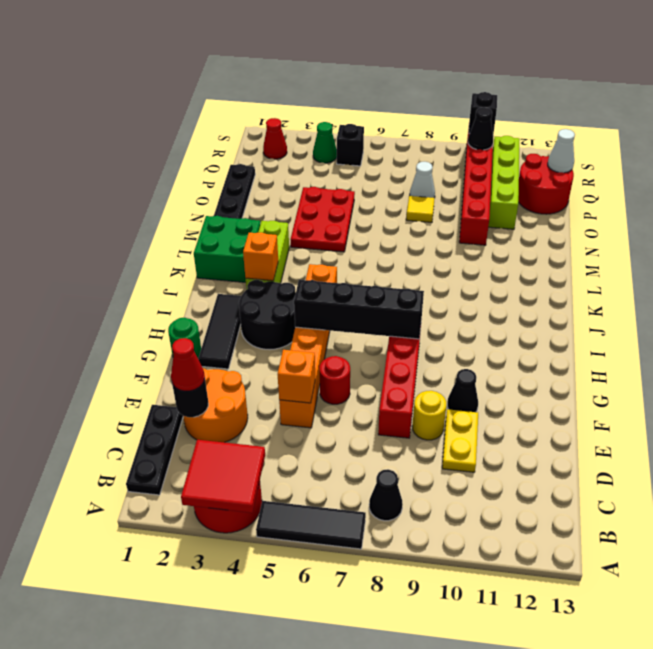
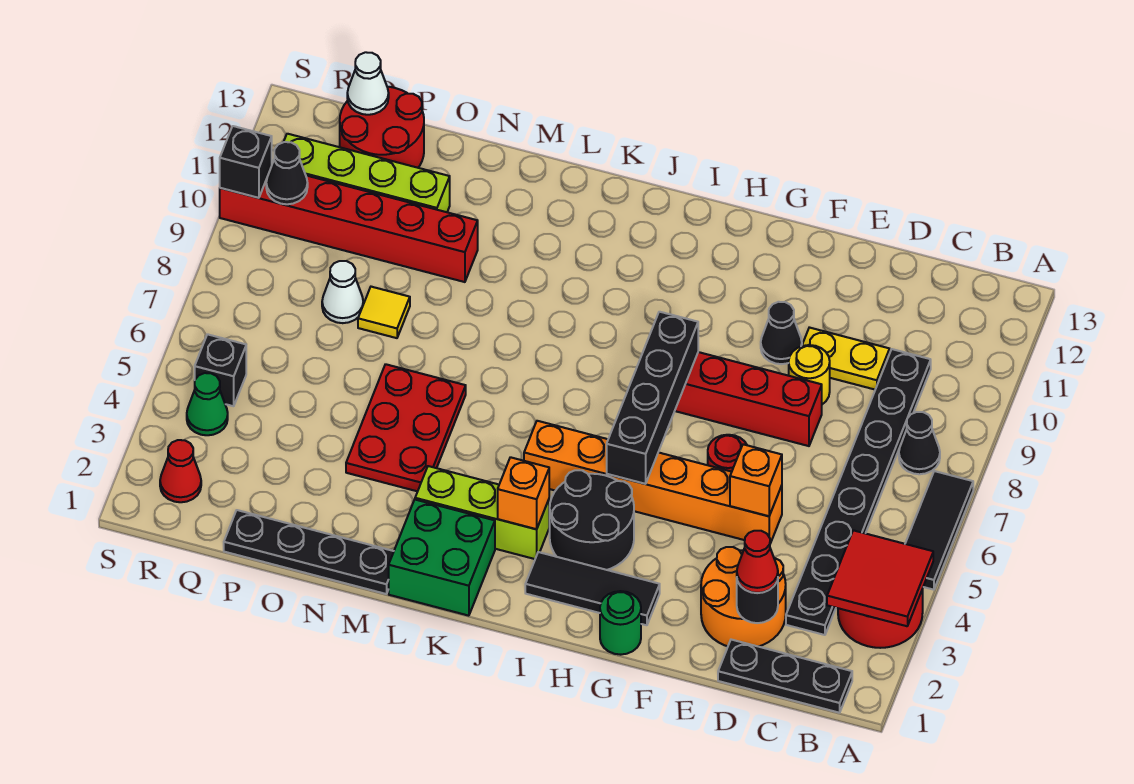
none -> black plate C3:C10 level 1
red plate M4:O5 level 1 -> red plate M4:N6 level 1

